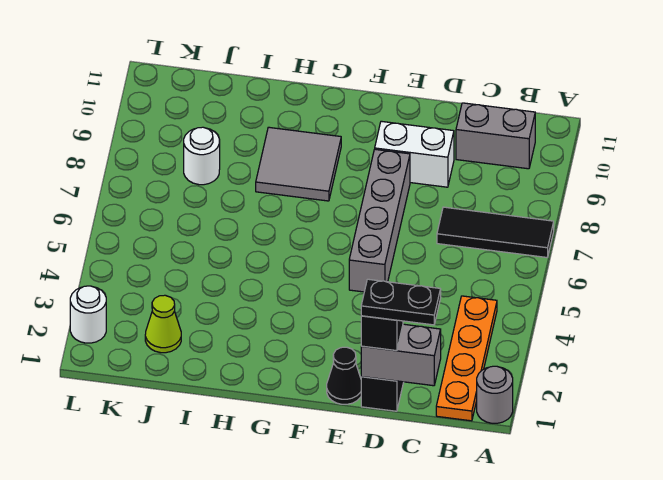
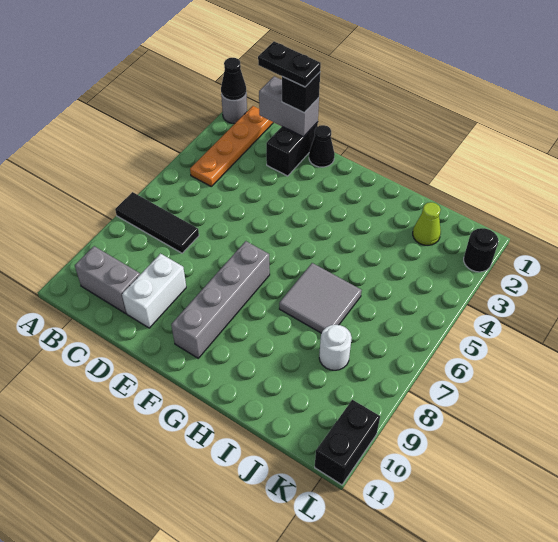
none -> black cone A1 level 2
white brick D9:E9 level 1 -> white brick D9:D10 level 1
grey brick E5:E8 level 1 -> grey brick F7:F10 level 1
grey tile G8:H9 level 1 -> grey tile H6:I7 level 1
white round brick L2 level 1 -> black round brick L2 level 1
none -> black brick L10:L11 level 1

